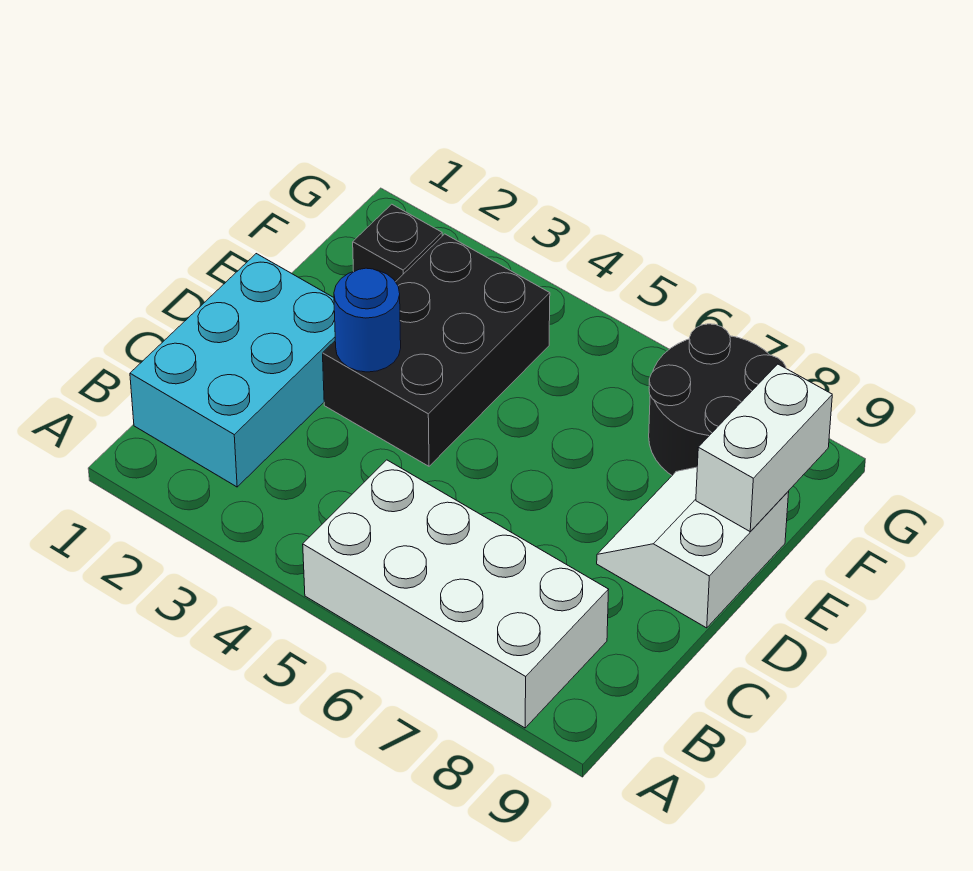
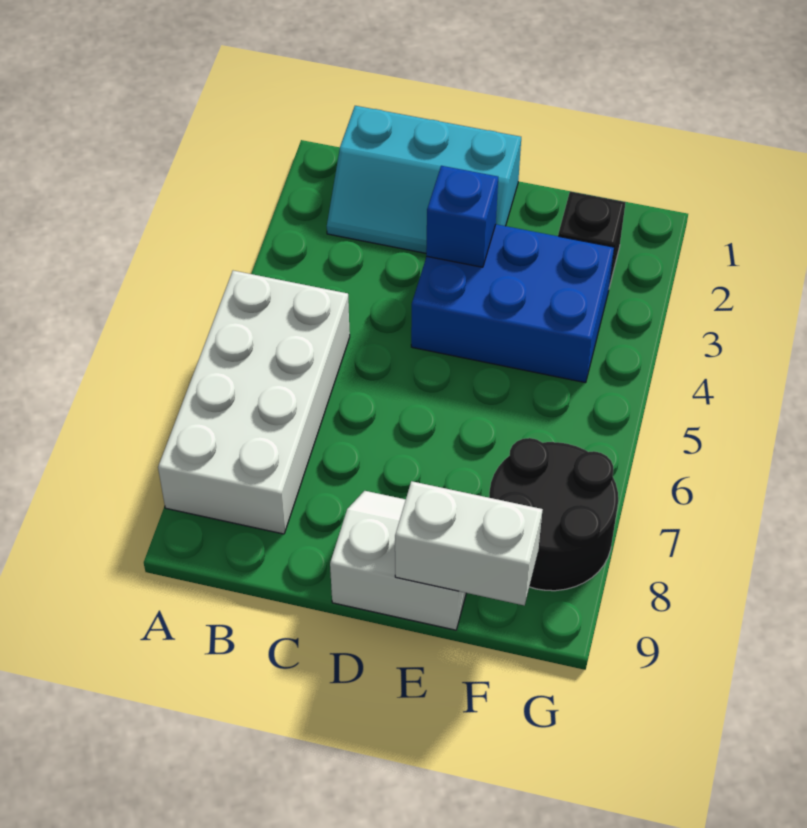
cyan brick B1:D2 level 1 -> cyan slope B1:D2 level 1 top 1
black brick D3:F4 level 1 -> blue brick D3:F4 level 1
blue round brick D3 level 2 -> blue brick D3 level 2

